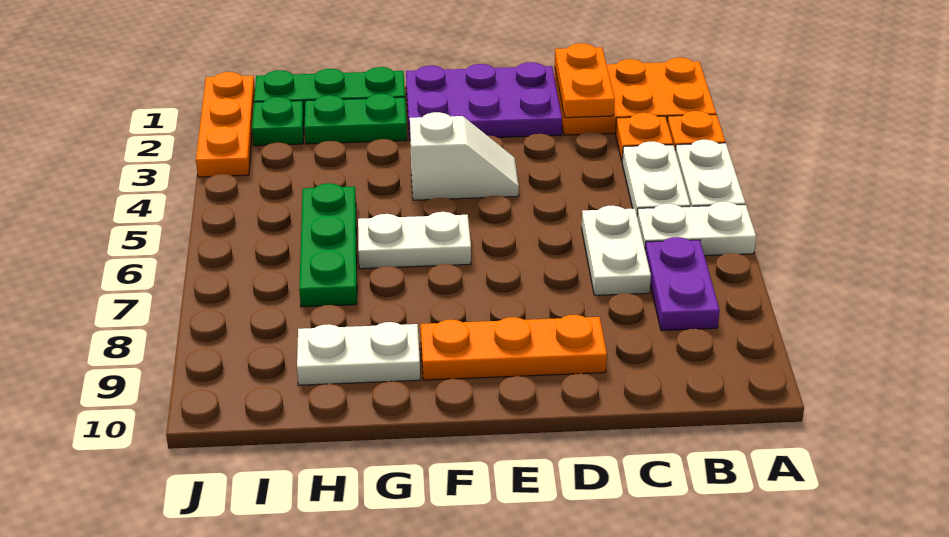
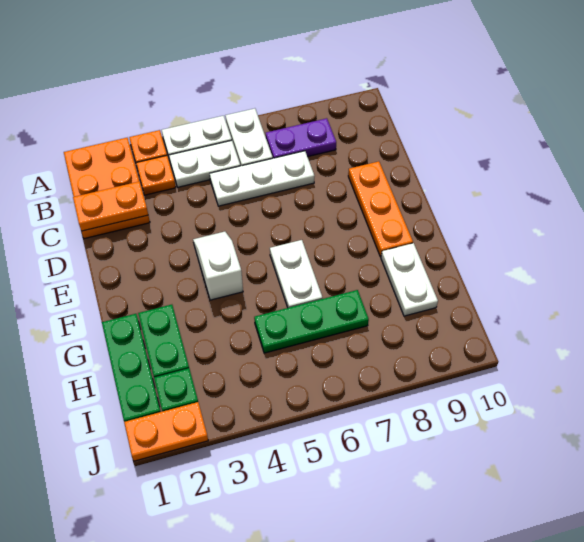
white plate C6:C7 level 1 -> white plate C5:C7 level 1
purple plate D1:F2 level 1 -> none
orange plate J1:J3 level 1 -> orange plate J1:J2 level 1

